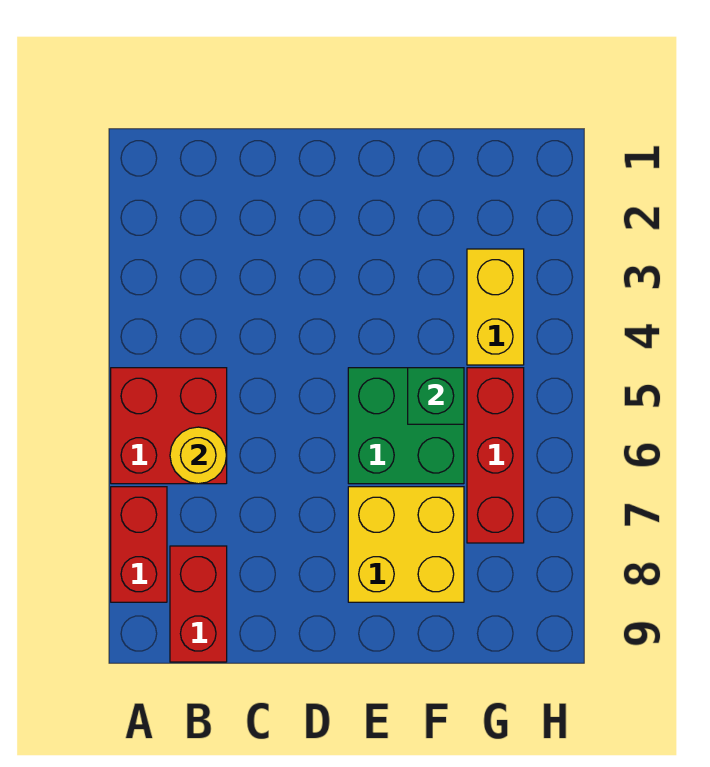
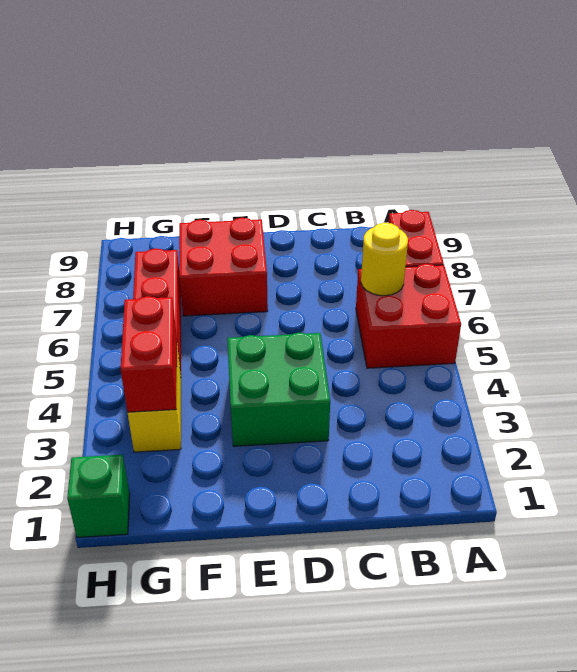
red brick B8:B9 level 1 -> red brick G3:G4 level 2
green brick E5:F6 level 1 -> green brick D3:E4 level 1
yellow brick E7:F8 level 1 -> red brick E7:F8 level 1
green brick F5 level 2 -> green brick H1 level 1

